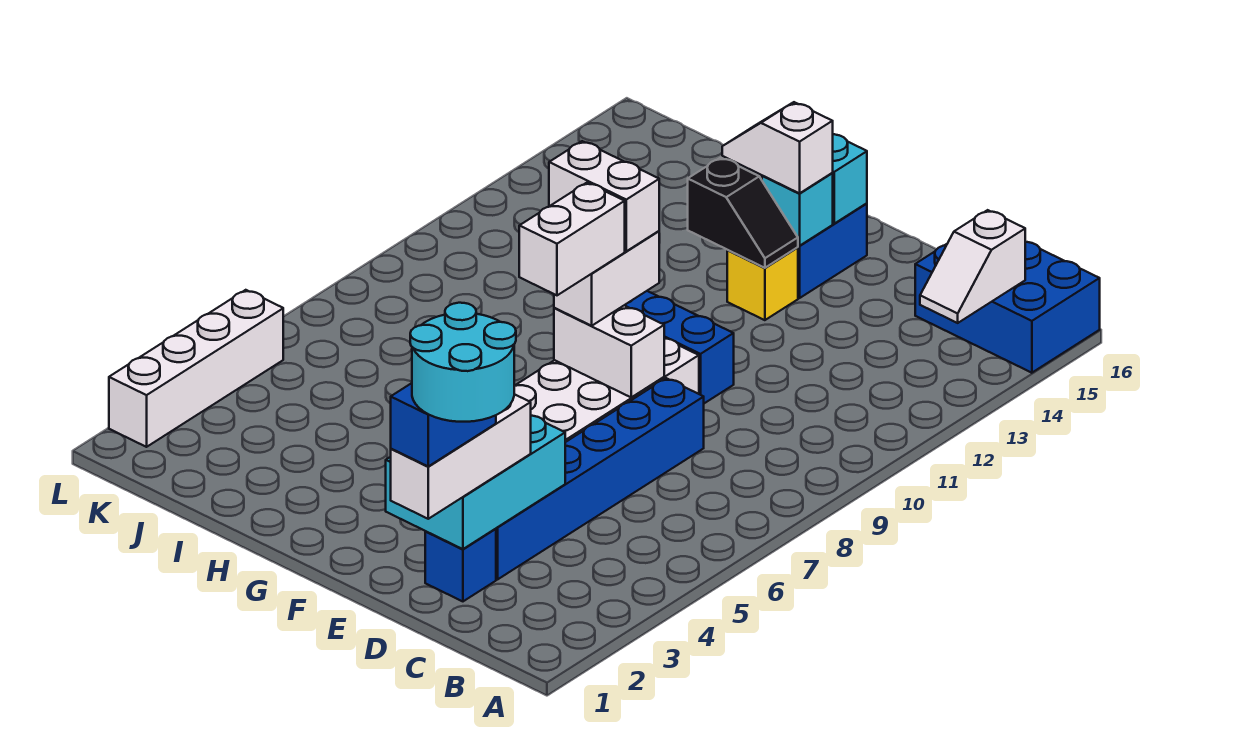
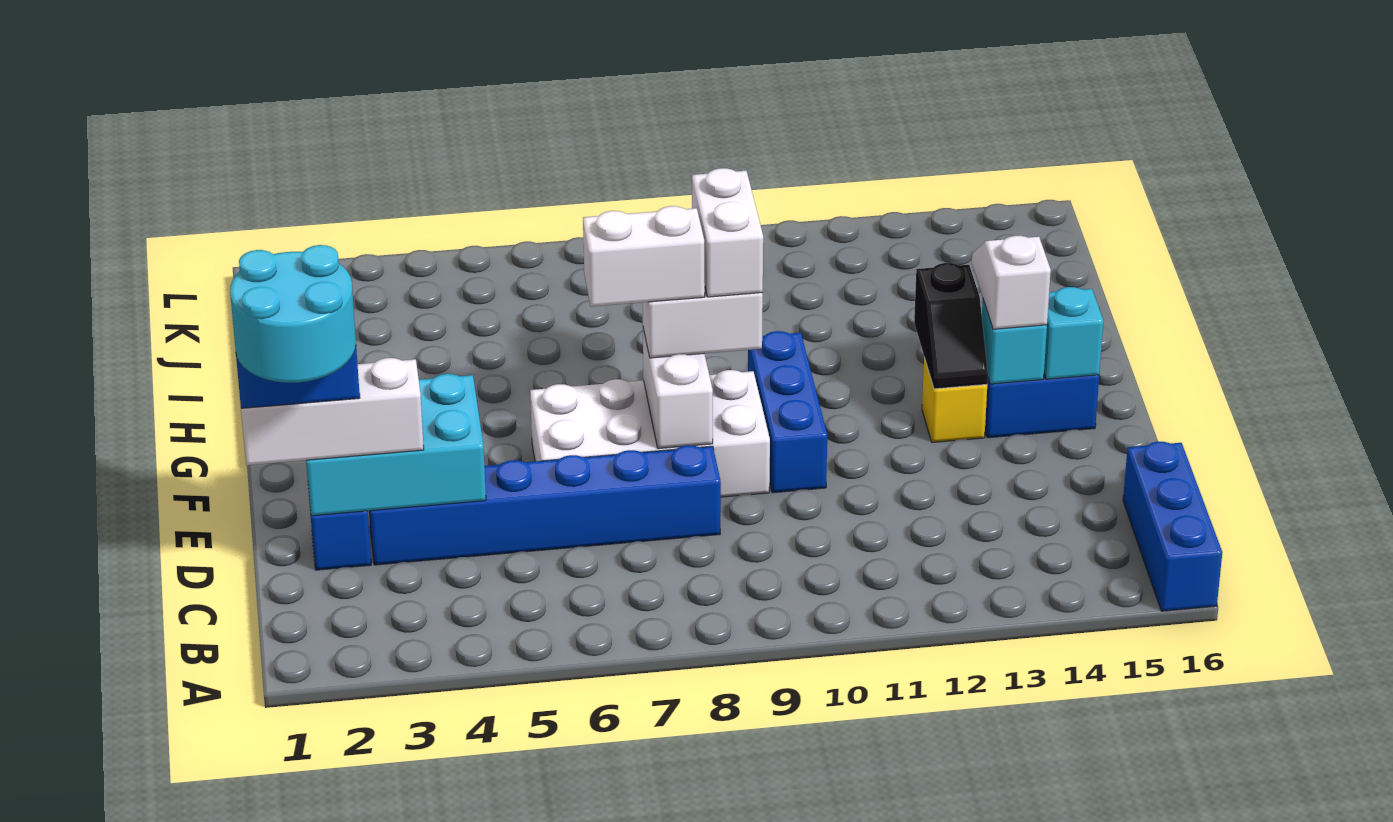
blue brick A15:C16 level 1 -> blue brick A16:C16 level 1
white slope B14:B15 level 2 top 15 -> none
white brick L2:L5 level 1 -> none

